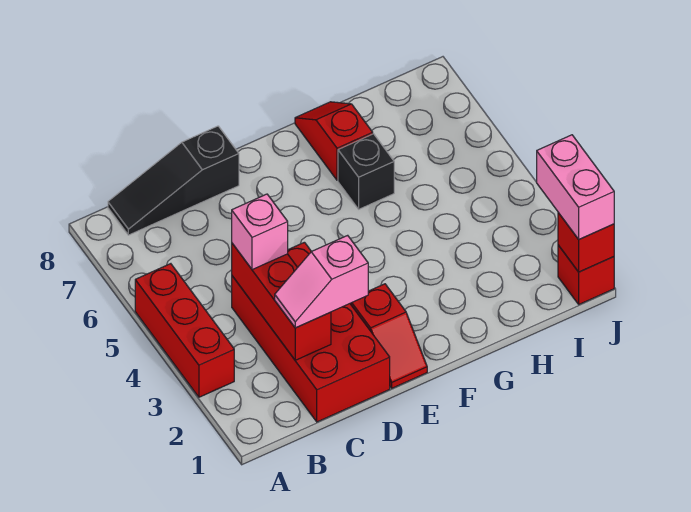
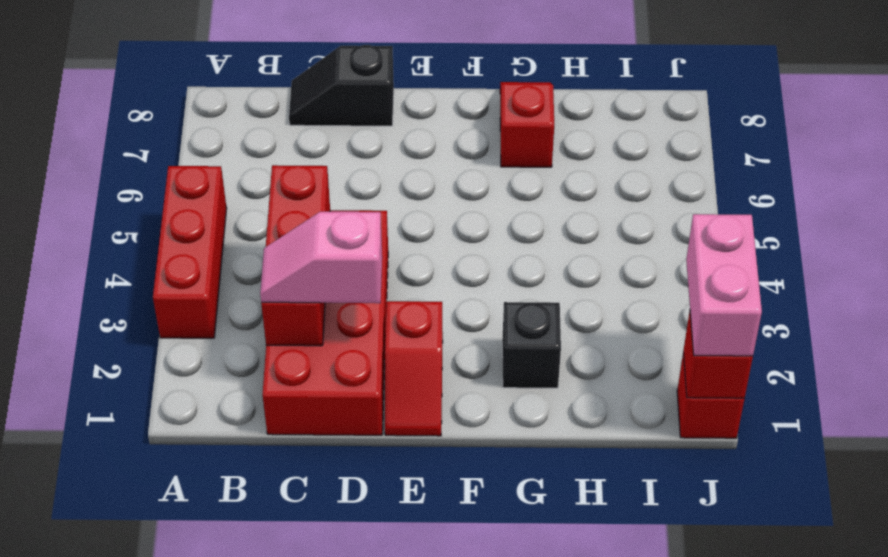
black slope B8:D8 level 1 top D -> black slope C8:D8 level 1 top D
pink brick C4 level 3 -> none
black brick G6 level 1 -> black brick G2 level 1

